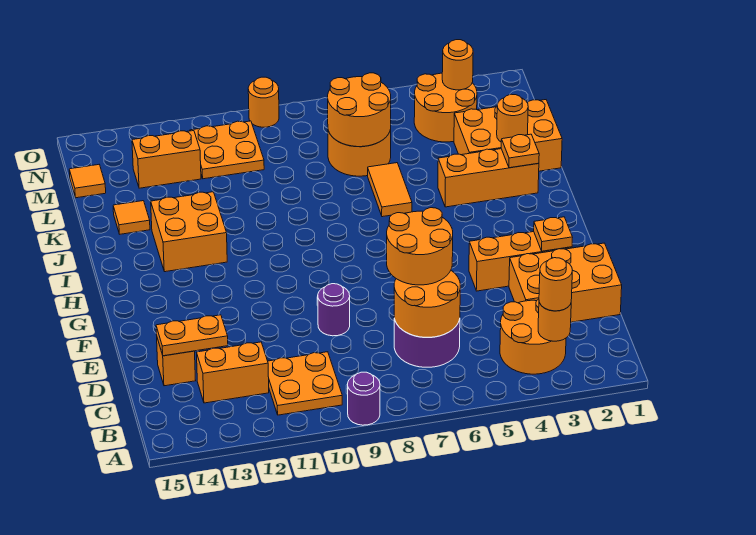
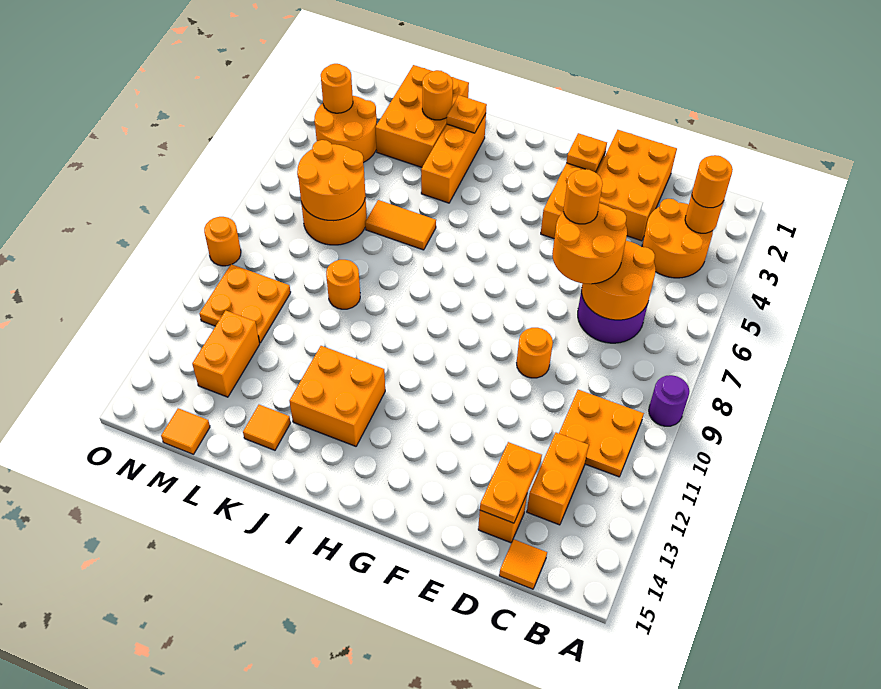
none -> orange tile C15 level 1
none -> orange round brick E6 level 4
purple round brick E9 level 1 -> orange round brick E9 level 1
none -> orange round brick K9 level 1

